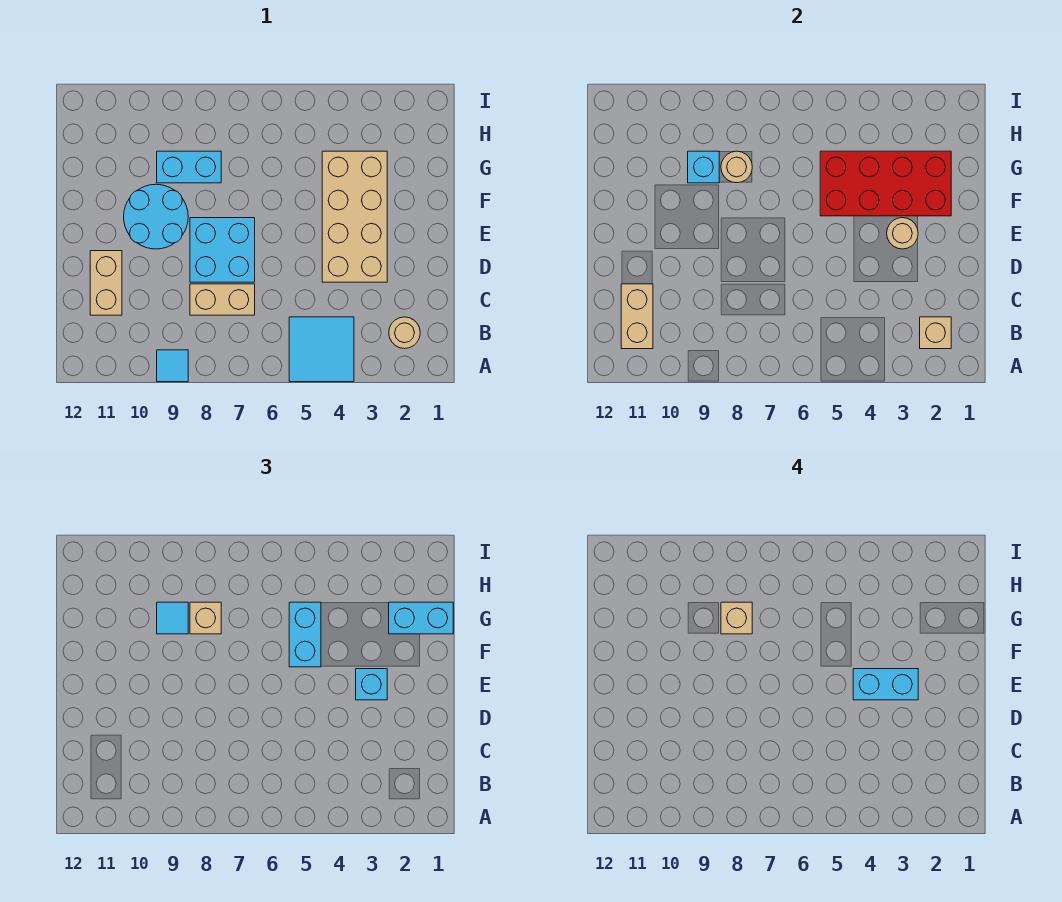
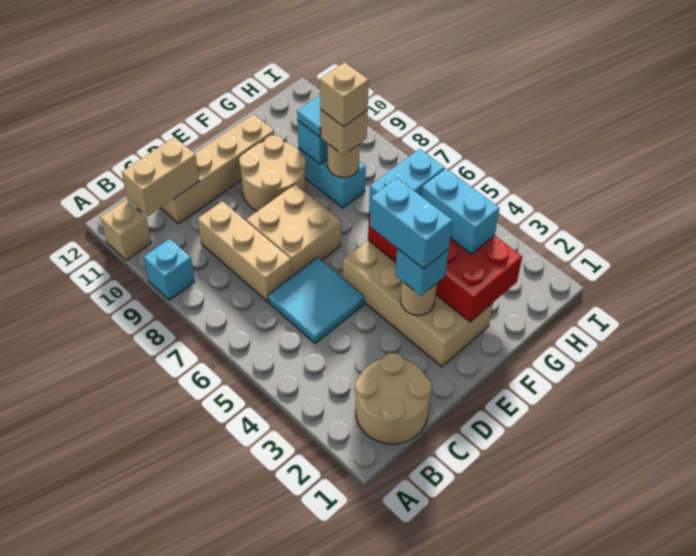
cyan tile A4:B5 level 1 -> cyan tile C5:D6 level 1
cyan tile A9 level 1 -> cyan brick A9 level 1
tan round brick B2 level 1 -> tan round brick B1:C2 level 1
tan brick B2 level 2 -> tan brick A11 level 1
tan brick C7:C8 level 1 -> tan brick C7:C9 level 1
tan brick C11:D11 level 1 -> tan brick C11:F11 level 1
tan brick D3:G4 level 1 -> tan brick E2:F5 level 1
cyan brick D7:E8 level 1 -> tan brick D7:E8 level 1
cyan round brick E9:F10 level 1 -> tan round brick E9:F10 level 1
cyan brick G1:G2 level 3 -> cyan brick G3:G4 level 3

